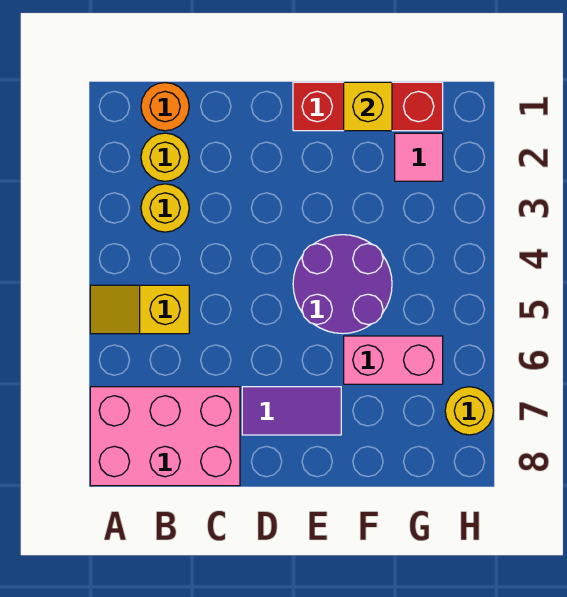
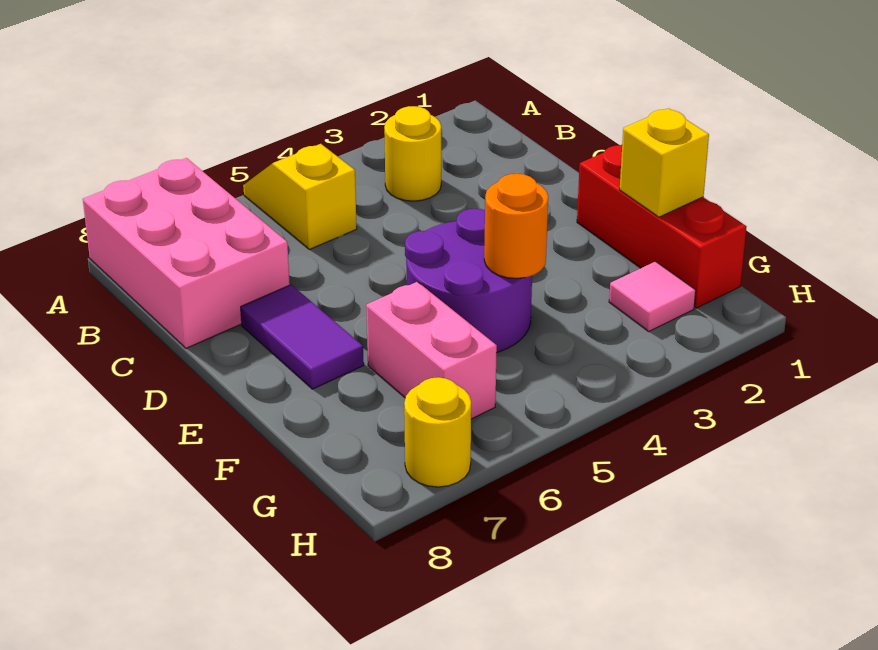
orange round brick B1 level 1 -> orange round brick F4 level 2
yellow round brick B2 level 1 -> none

